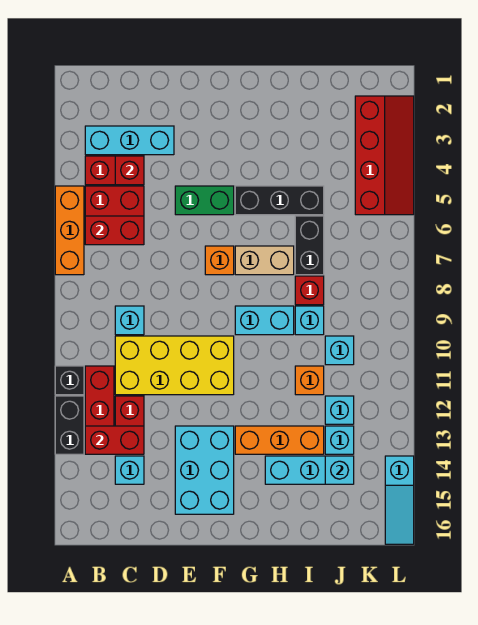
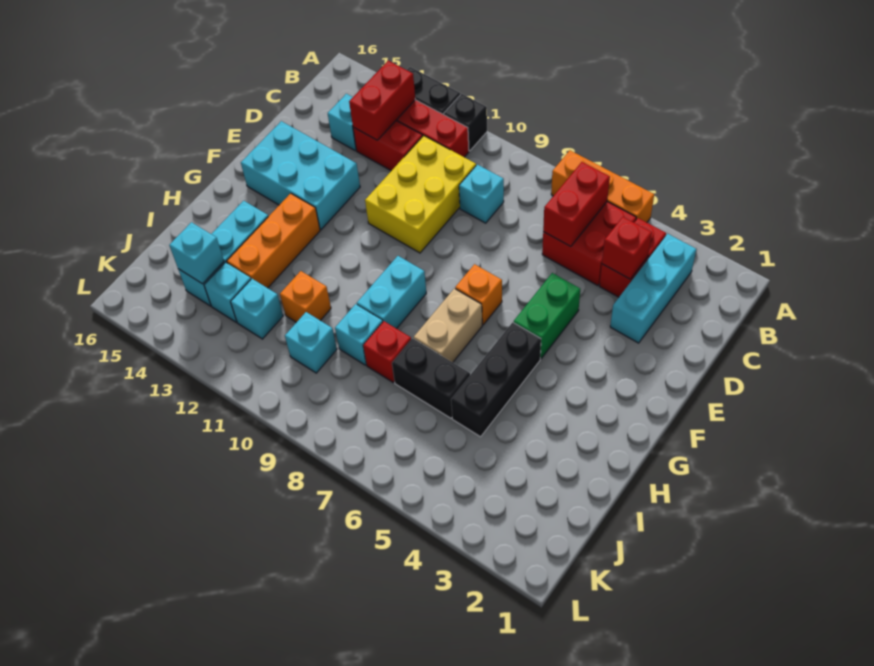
yellow brick C10:F11 level 1 -> yellow brick C10:E11 level 1
red slope K2:L5 level 1 top K -> none
cyan slope L14:L16 level 1 top 14 -> none

